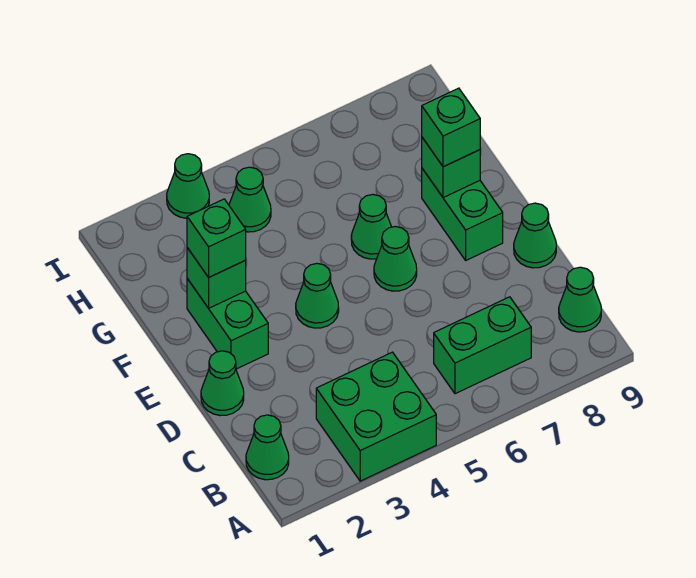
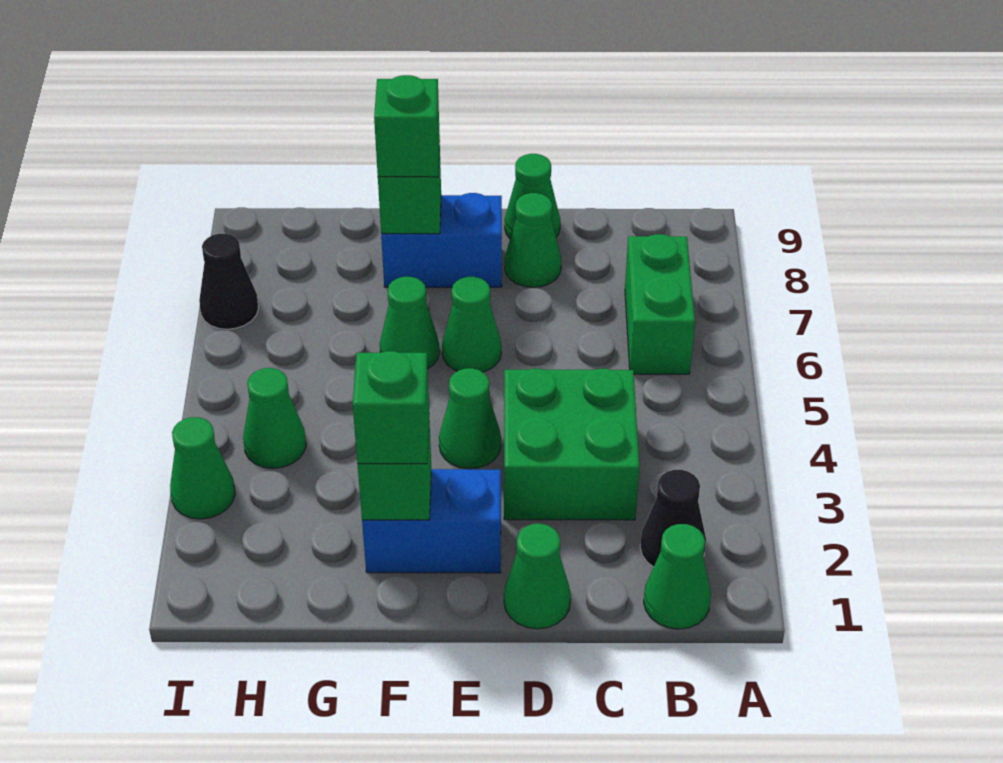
green brick A3:B4 level 1 -> green brick C3:D4 level 1
none -> black cone B2 level 1
green cone B9 level 1 -> green cone D8 level 1
green brick E2:F2 level 1 -> blue brick E2:F2 level 1
green brick E8:F8 level 1 -> blue brick E8:F8 level 1
none -> black cone I7 level 1

